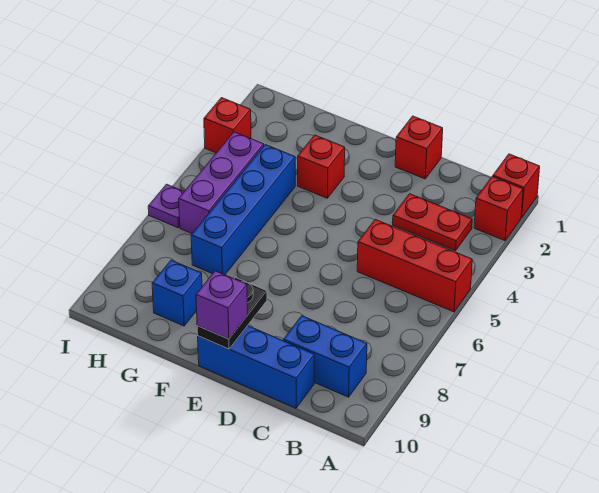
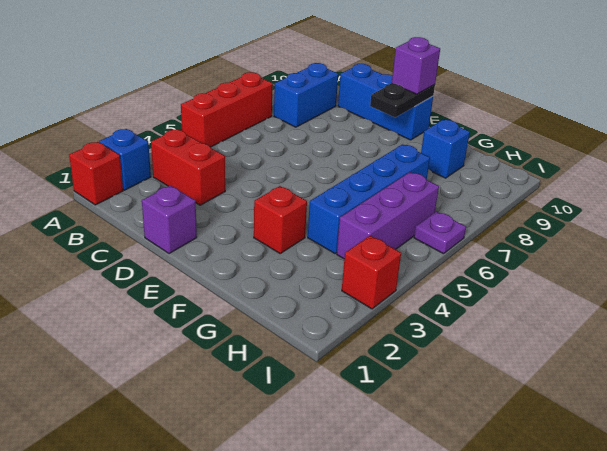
red brick A2 level 1 -> blue brick A2 level 1
red brick A5:C5 level 1 -> red brick A5:A7 level 1
red plate B3:C3 level 1 -> red brick B3:C3 level 1
blue brick B9:C9 level 1 -> blue brick B8:B9 level 1
red brick D1 level 1 -> purple brick D1 level 1

